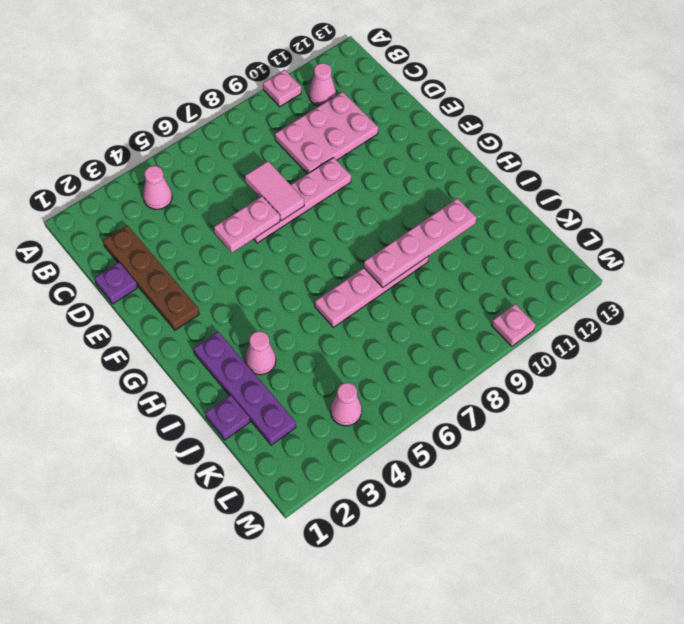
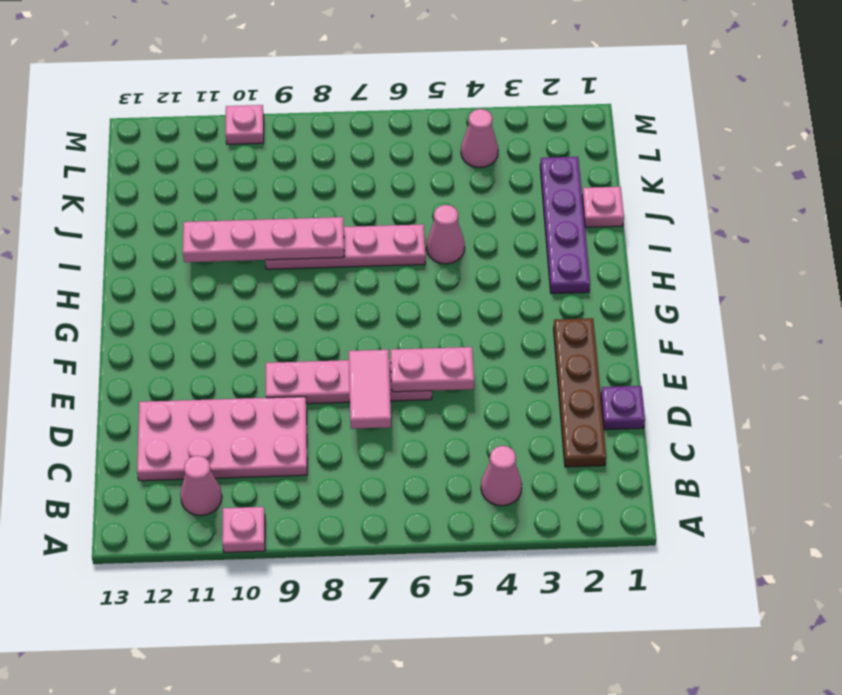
pink plate C9:D11 level 1 -> pink plate C9:D12 level 1
pink cone I3 level 1 -> pink cone I5 level 1
purple plate J1 level 1 -> pink plate J1 level 1

